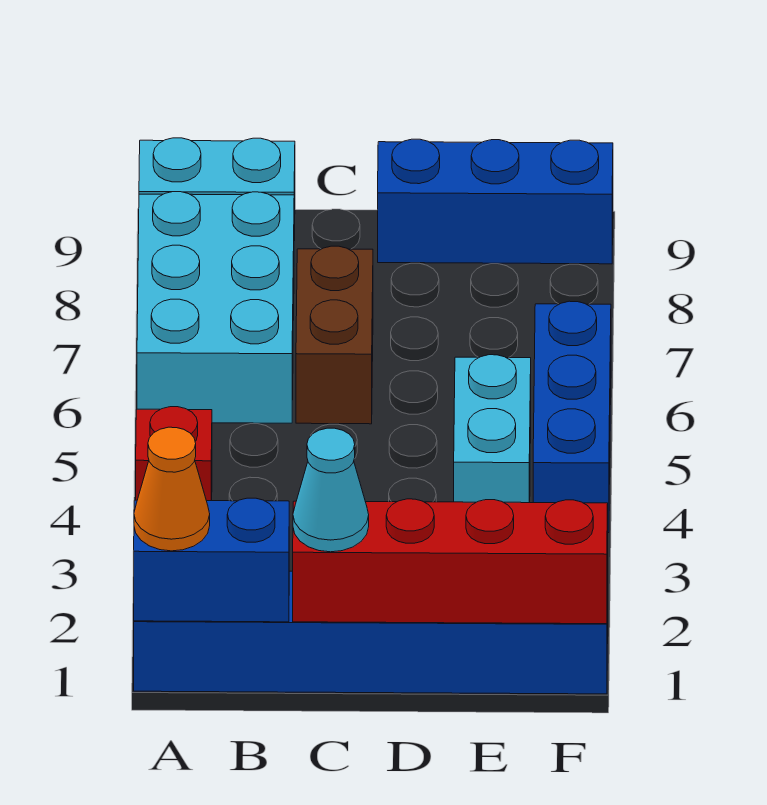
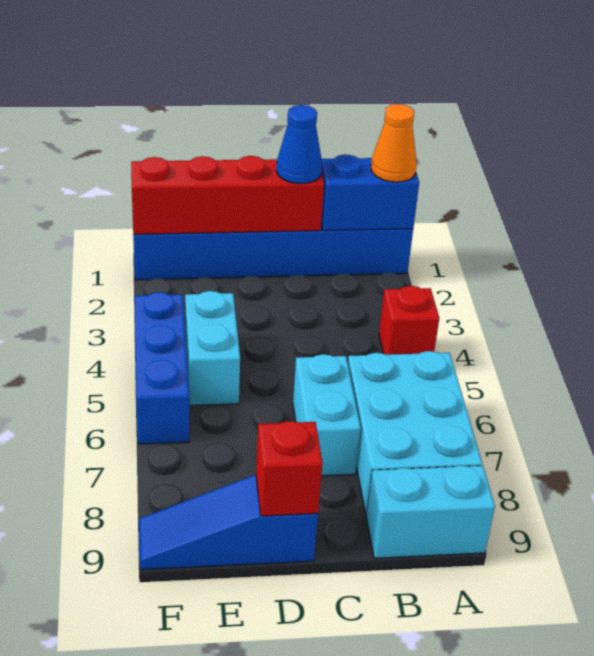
cyan cone C1 level 3 -> blue cone C1 level 3
brown brick C6:C7 level 1 -> cyan brick C6:C7 level 1
blue brick D9:F9 level 1 -> blue slope D9:F9 level 1 top D
none -> red brick D9 level 2

